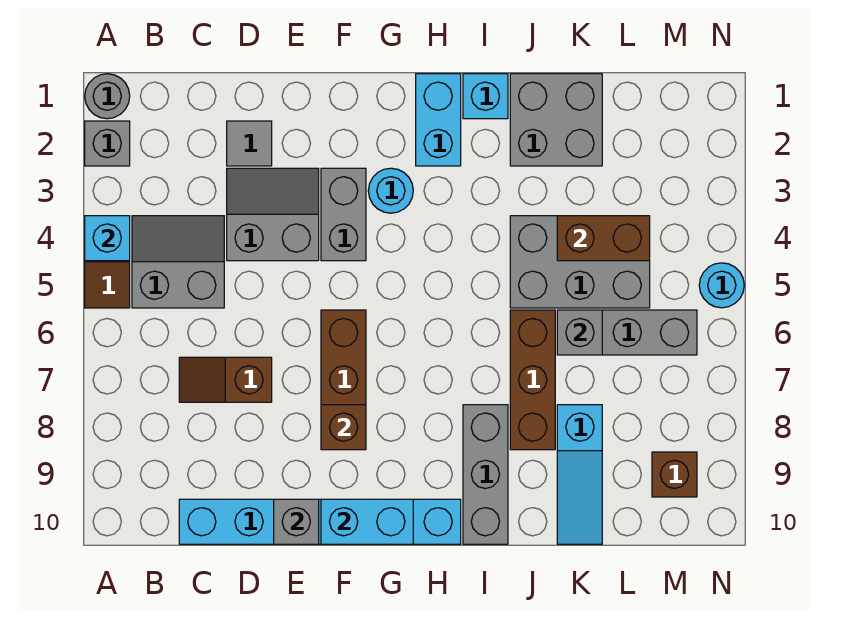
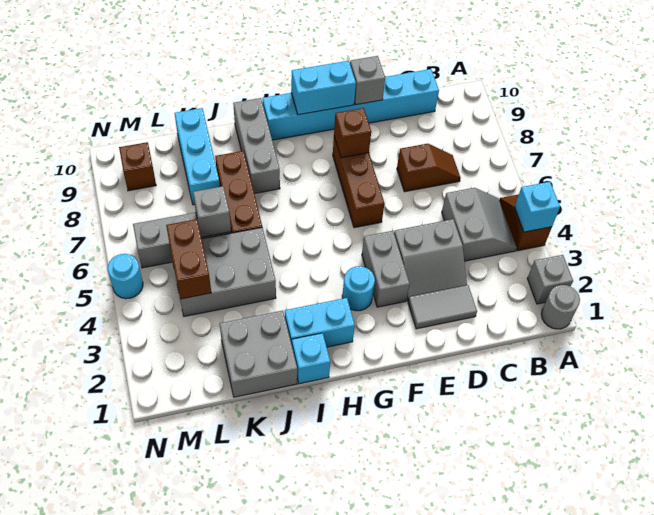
grey slope B4:C5 level 1 top 5 -> grey slope B4:C5 level 1 top C
grey tile D2 level 1 -> grey tile D2:E2 level 1
cyan brick H1:H2 level 1 -> cyan brick H2:I2 level 1
brown brick K4:L4 level 2 -> brown brick L4:L5 level 2
cyan slope K8:K10 level 1 top 8 -> cyan brick K8:K10 level 1

